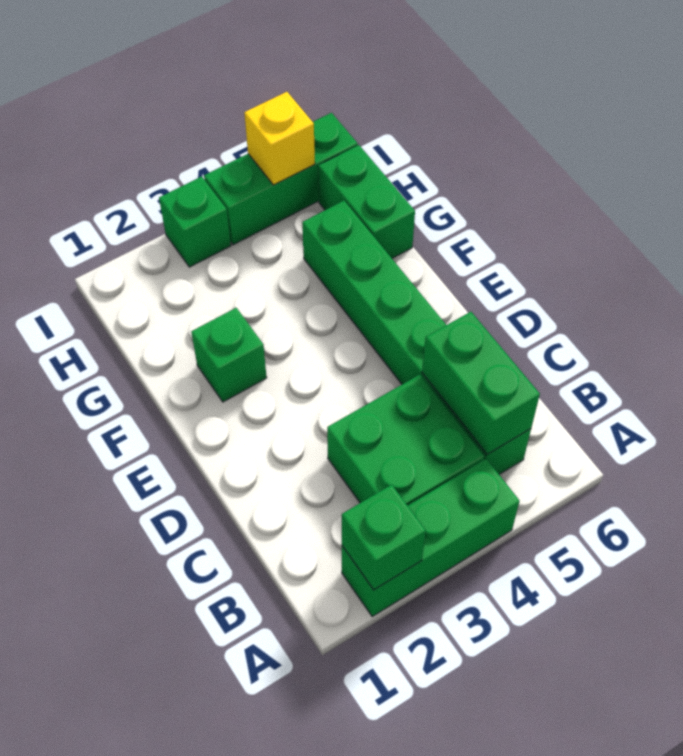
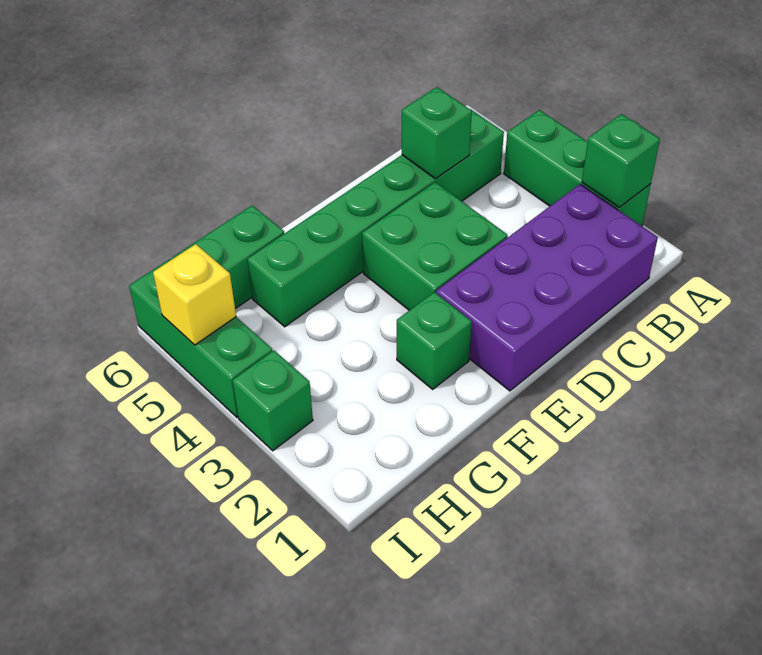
none -> purple brick B1:E2 level 1
green brick B3:C4 level 1 -> green brick D3:E4 level 1
green brick B5:C5 level 2 -> green brick C5 level 2

